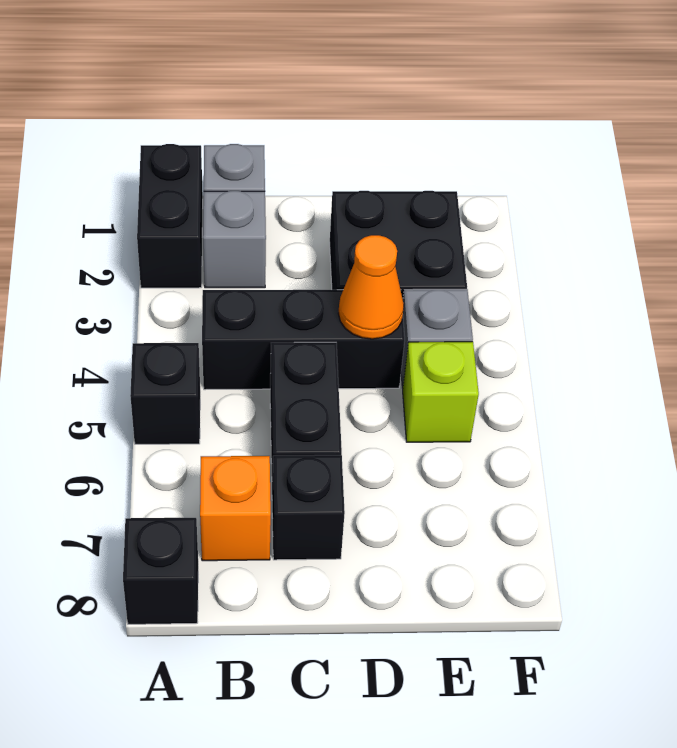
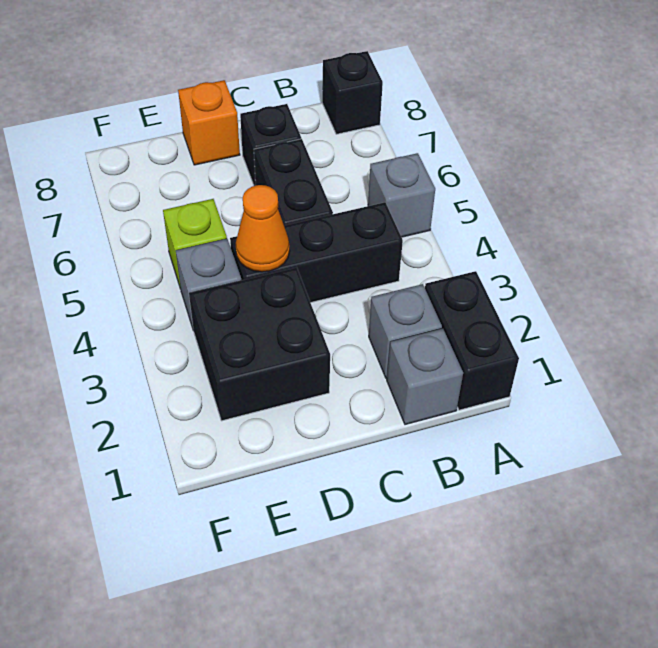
black brick A5 level 1 -> grey brick A5 level 1
orange brick B7 level 1 -> orange brick D8 level 1

